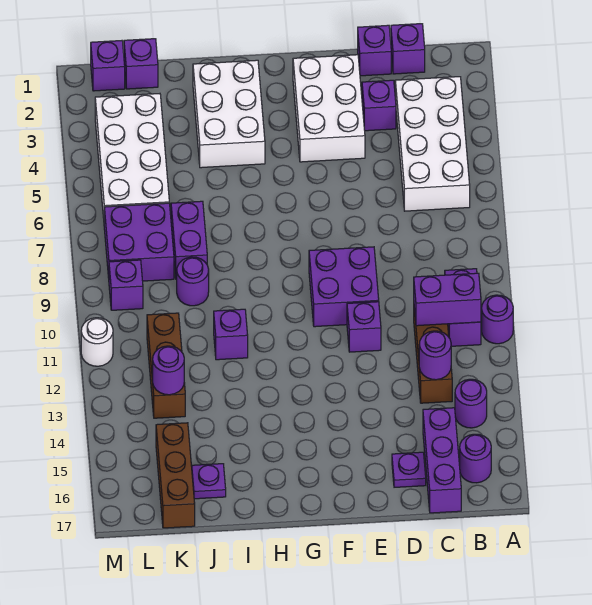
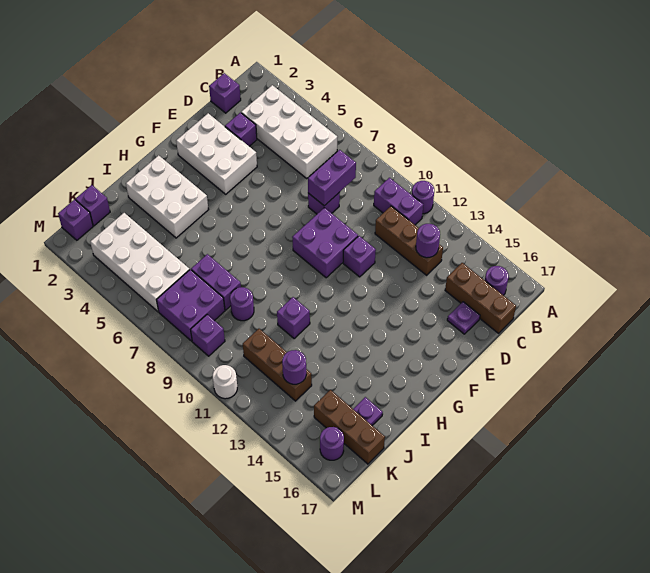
purple brick B11:C11 level 2 -> purple brick C8:D8 level 2
purple round brick B14 level 1 -> purple round brick L16 level 1
purple brick C15:C17 level 1 -> brown brick C15:C17 level 1
purple brick D1 level 1 -> purple brick D8 level 1

